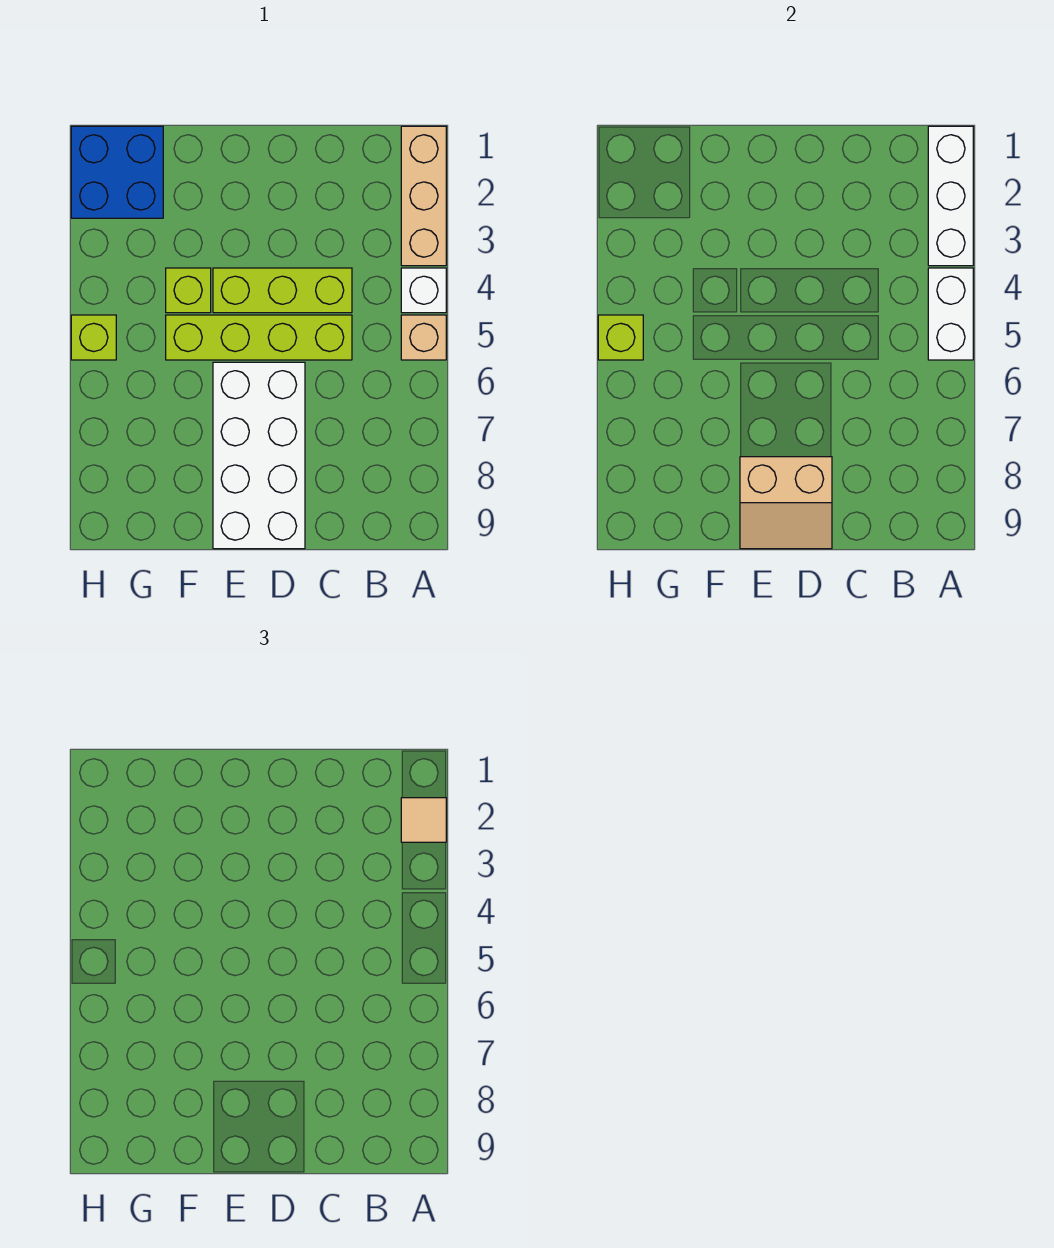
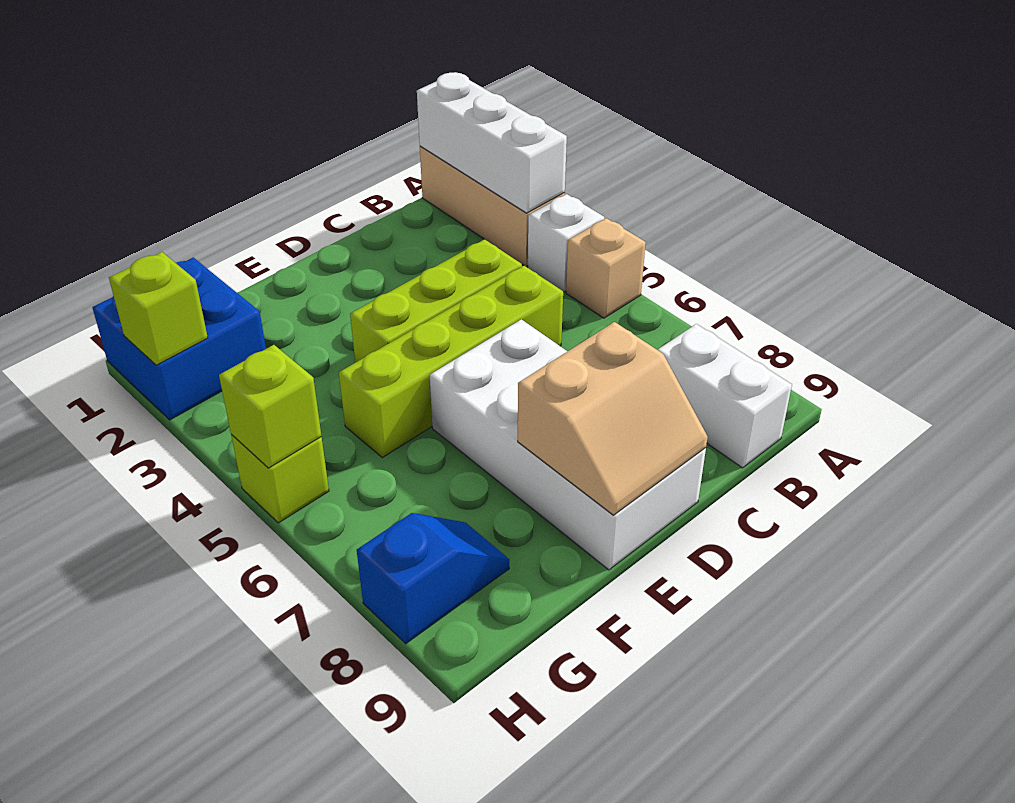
tan tile A2 level 3 -> none
white brick A4:A5 level 2 -> white brick B8:B9 level 1
lime brick F4 level 1 -> lime brick H2 level 2
none -> blue slope G8:H8 level 1 top H

